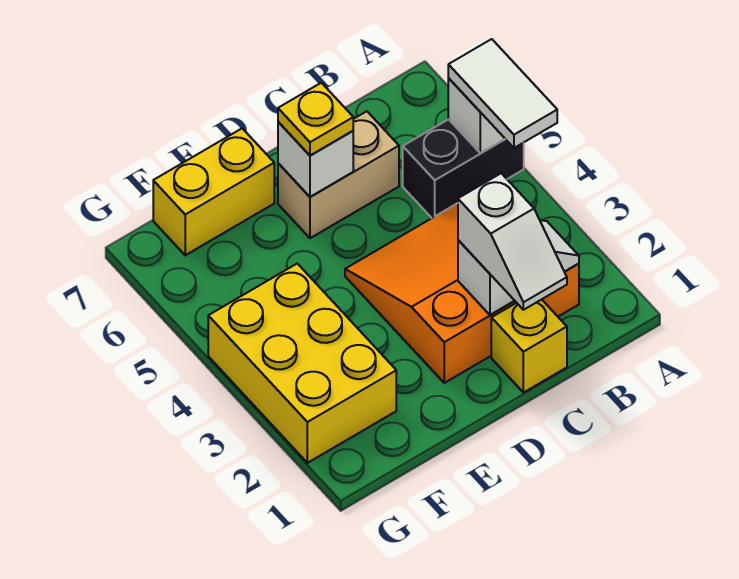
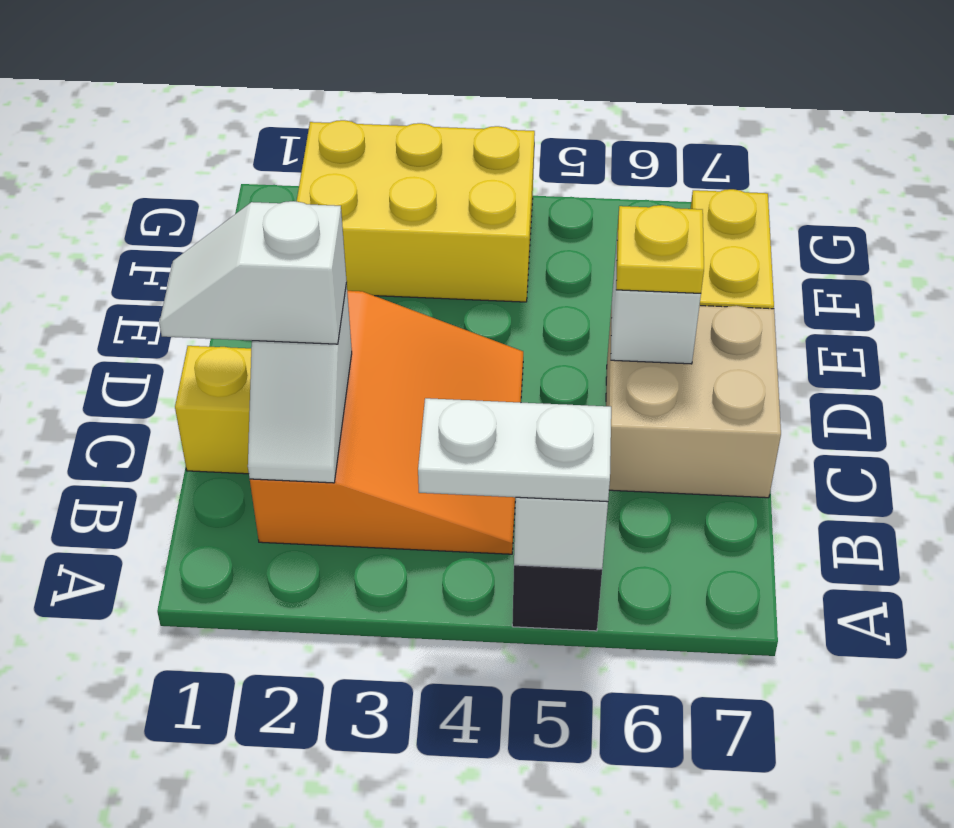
white tile A4:A5 level 3 -> white plate A4:A5 level 3
tan brick C6:D6 level 1 -> tan brick C6:D7 level 1

